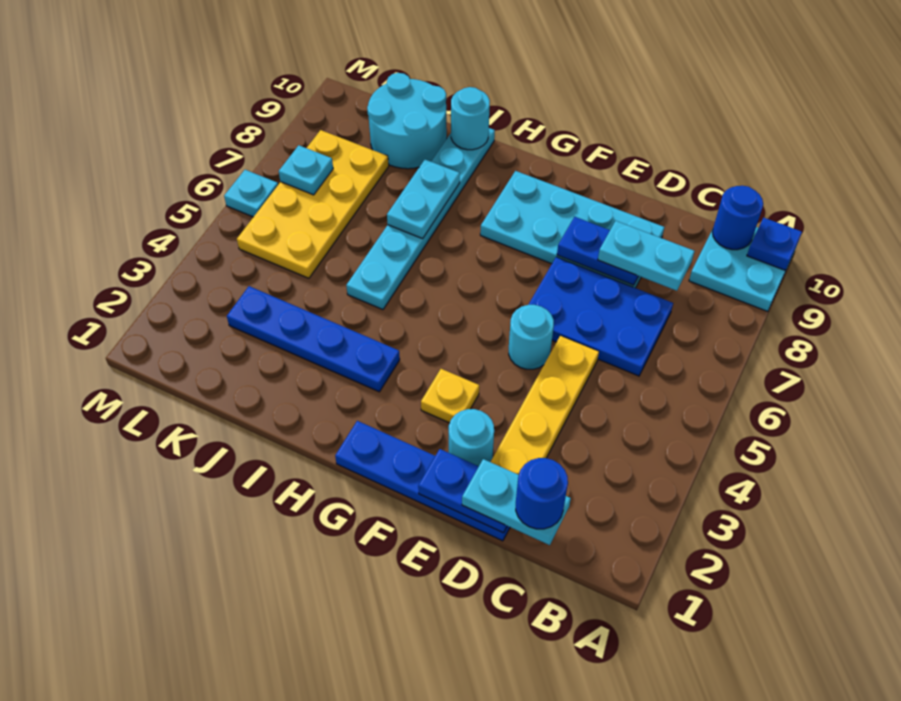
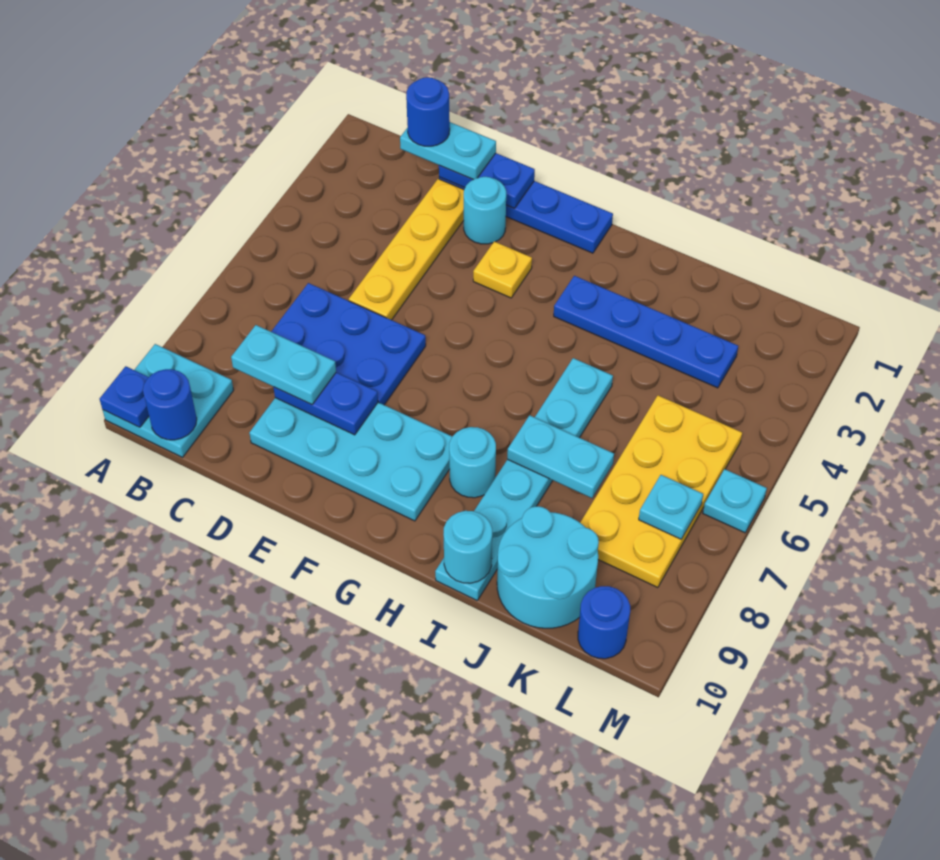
cyan round brick E5 level 1 -> cyan round brick H8 level 1
cyan plate I7:I8 level 2 -> cyan plate I7:J7 level 2
none -> blue round brick L10 level 1

